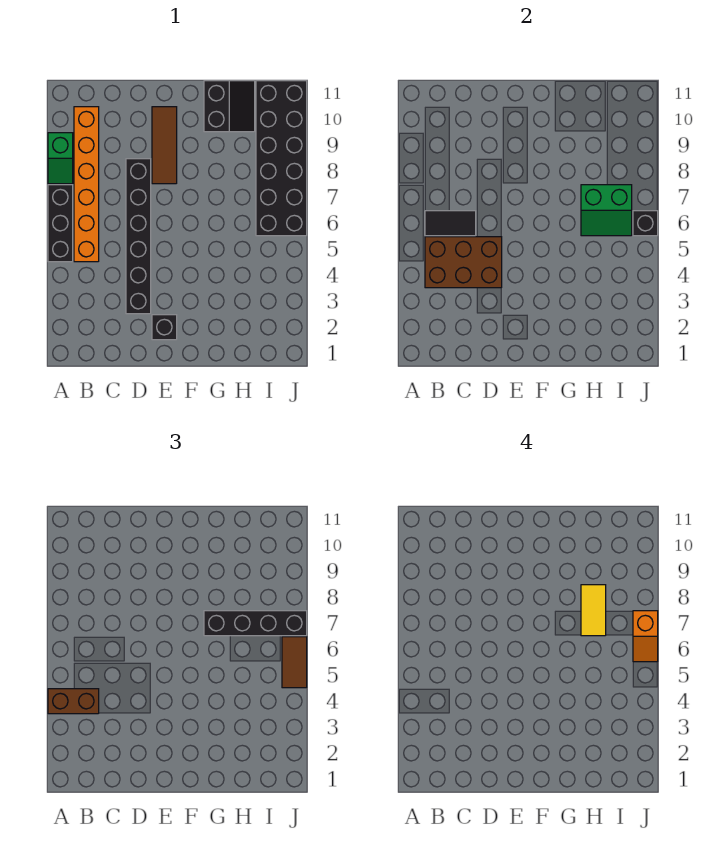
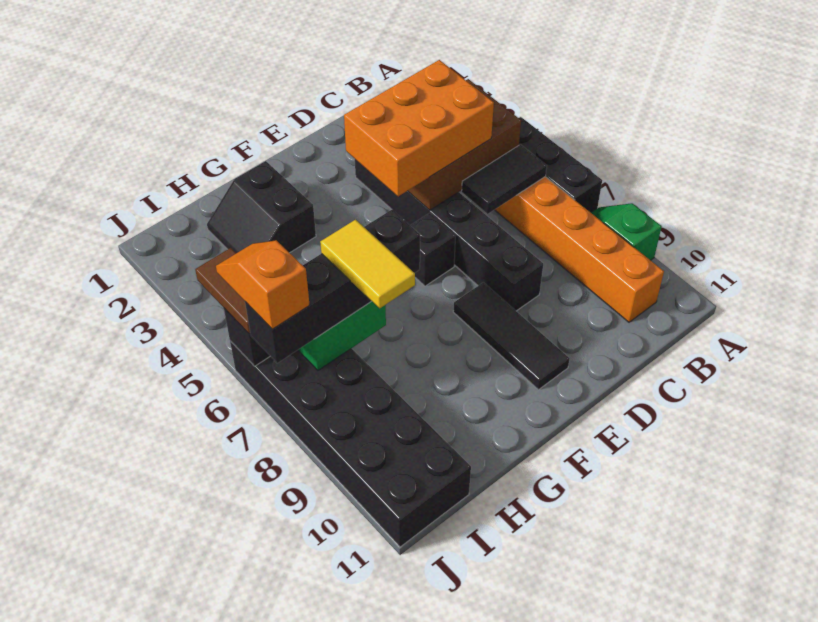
brown brick A4:B4 level 3 -> none
none -> orange brick C4:E5 level 3
black brick E2 level 1 -> black brick E6 level 1
brown tile E8:E10 level 1 -> black tile E8:E10 level 1
black slope G10:H11 level 1 top G -> black slope G2:H3 level 1 top G

